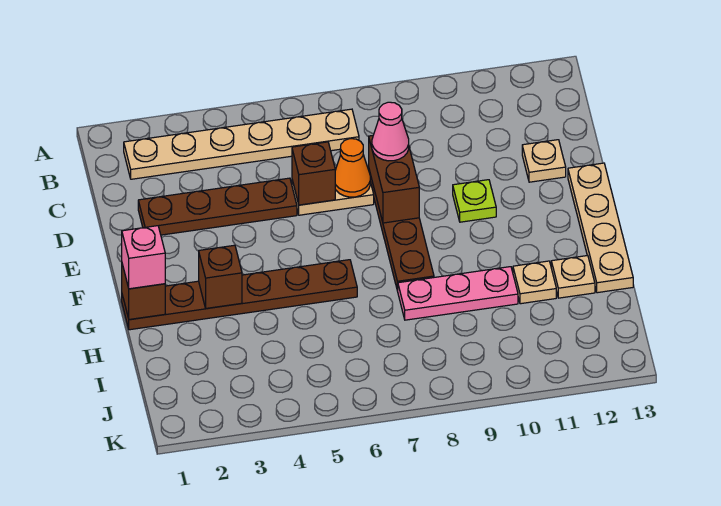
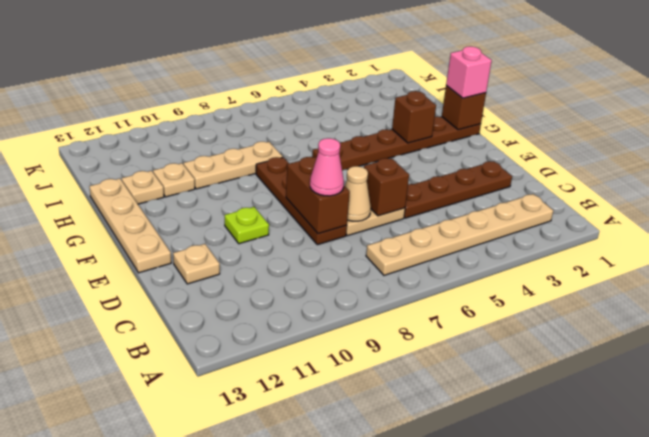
orange cone D7 level 2 -> tan cone D7 level 2
pink plate H8:H10 level 1 -> tan plate H8:H10 level 1

